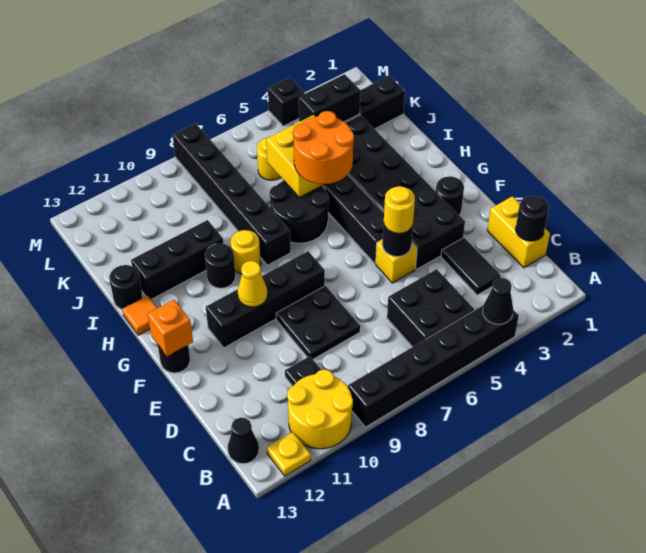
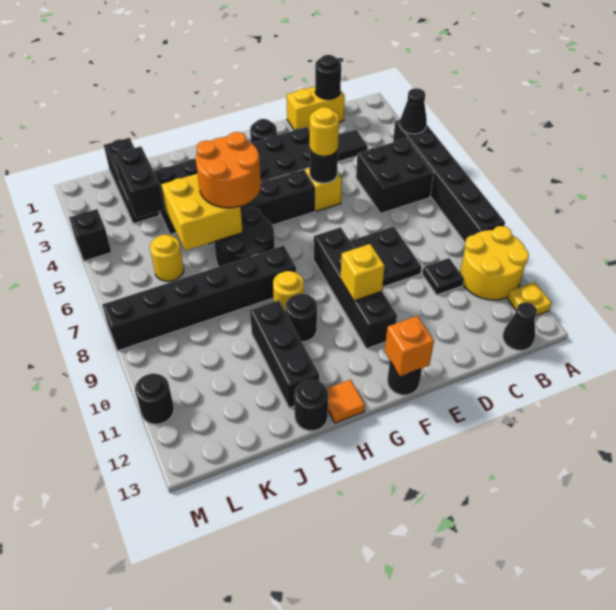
yellow cone F10 level 2 -> yellow brick F10 level 2
none -> black round brick M11 level 1

